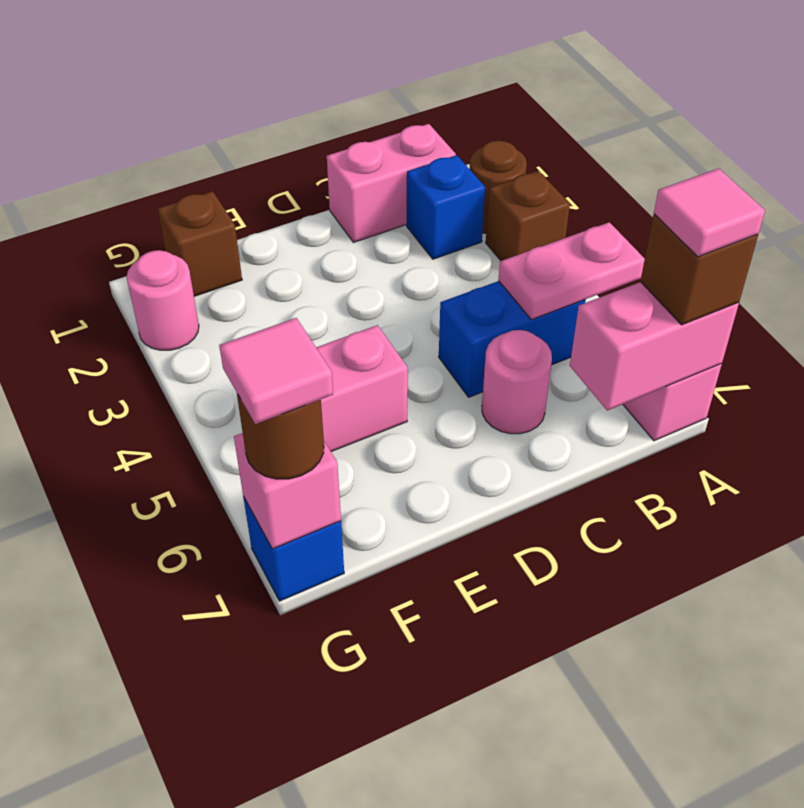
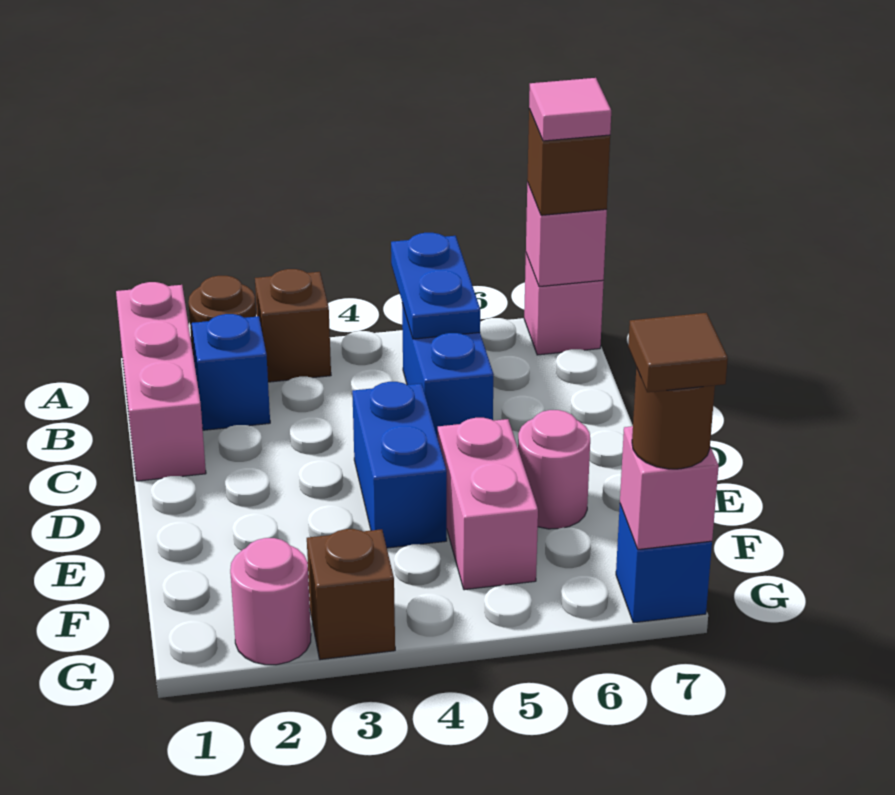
pink plate A5:B5 level 2 -> blue plate A5:B5 level 2
pink brick A7:B7 level 2 -> pink brick A7 level 2
pink brick B1:C1 level 1 -> pink brick A1:C1 level 1
pink round brick C6 level 1 -> pink round brick E6 level 1
none -> blue brick D4:E4 level 1
brown brick F1 level 1 -> brown brick G3 level 1
pink tile G7 level 4 -> brown tile G7 level 4

